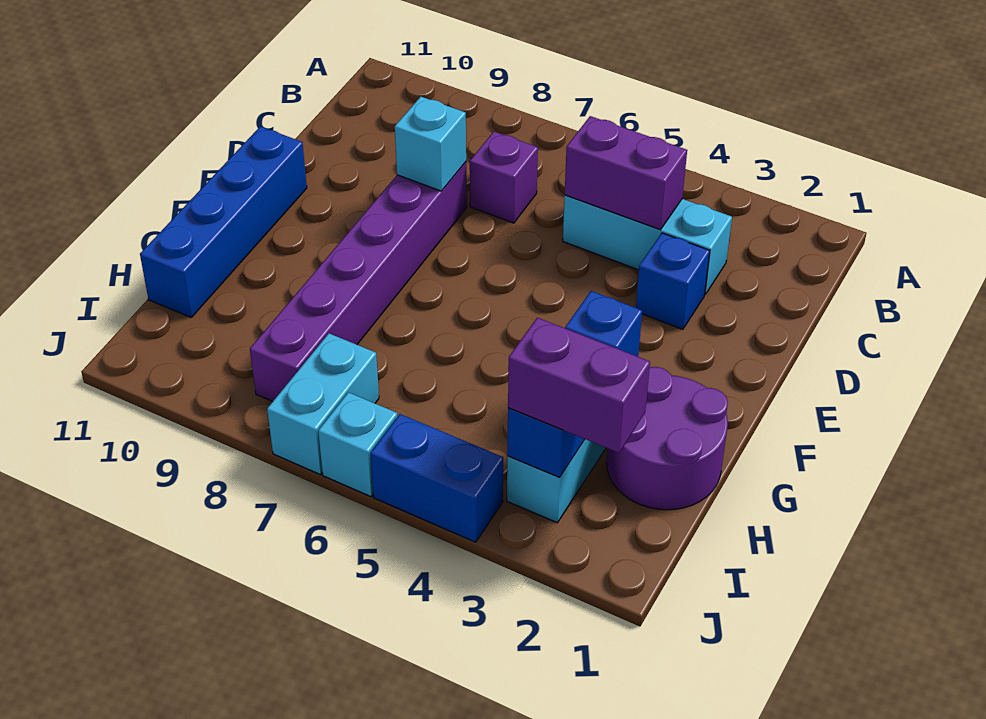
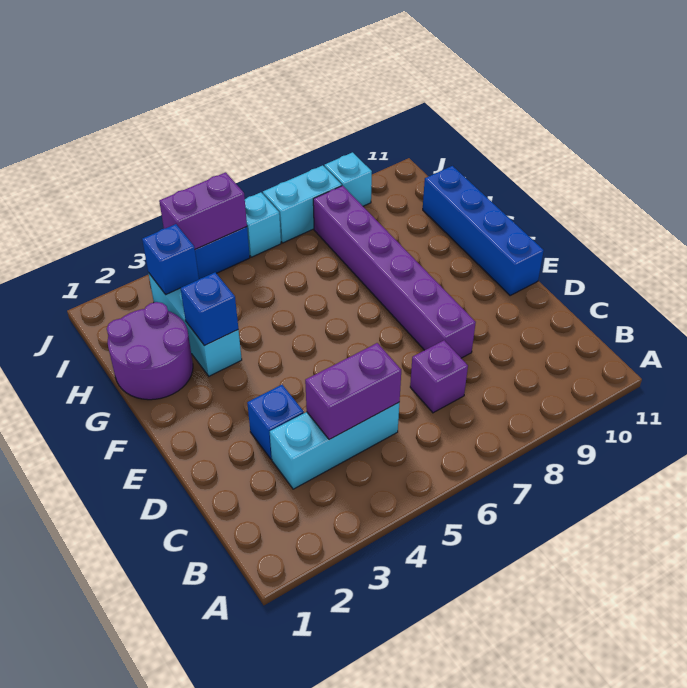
cyan brick D8 level 2 -> cyan brick J9 level 1
purple brick I2:I3 level 3 -> purple brick J4:J5 level 2
cyan brick I7:J7 level 1 -> cyan brick J7:J8 level 1

